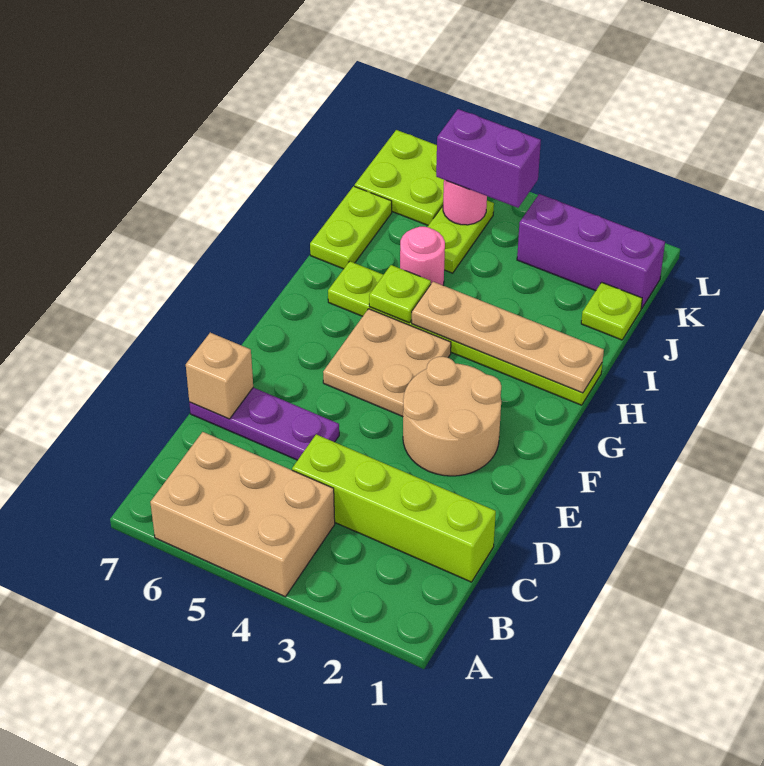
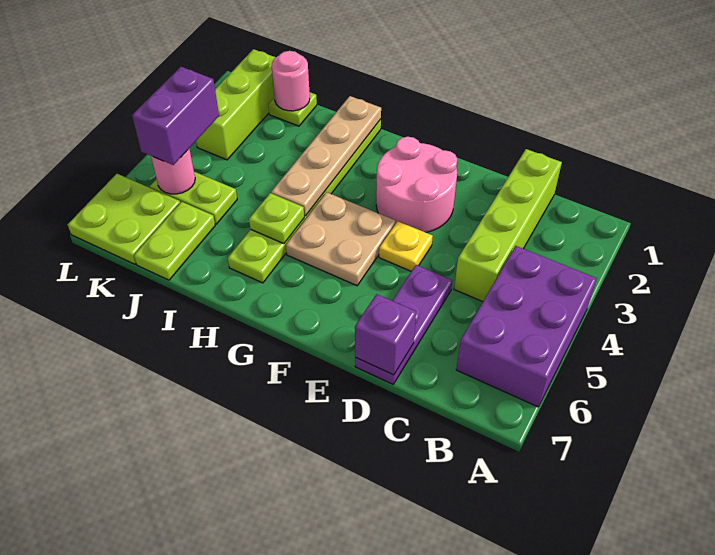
tan brick A4:B6 level 1 -> purple brick A4:B6 level 1
tan brick D7 level 2 -> purple brick D7 level 2
tan round brick E2:F3 level 1 -> pink round brick E2:F3 level 1
none -> yellow plate E4 level 1
pink round brick I5 level 1 -> pink round brick J1 level 2
lime plate I7:J7 level 1 -> lime plate J6:J7 level 1
purple brick K1:K3 level 1 -> lime brick K1:K3 level 1

